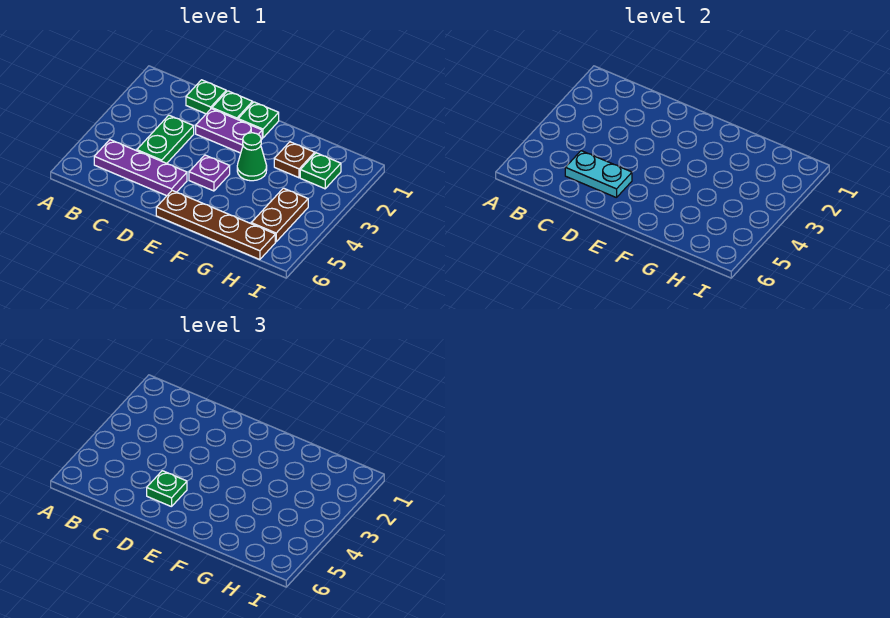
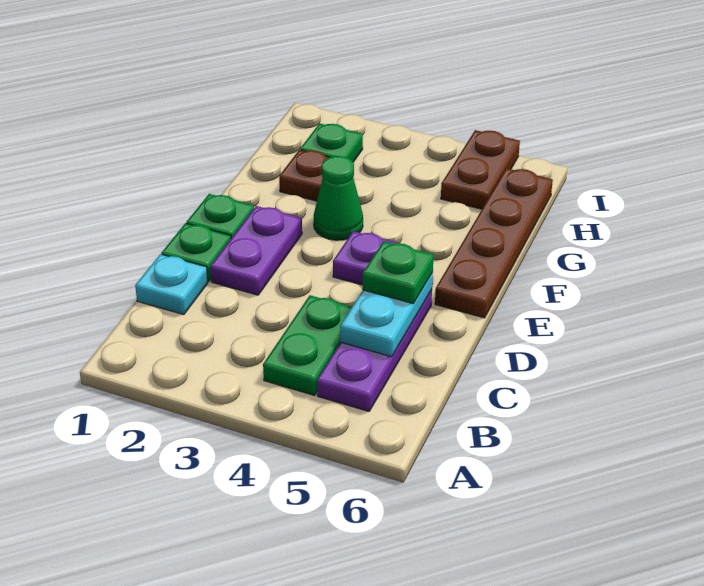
green plate C1 level 1 -> cyan plate C1 level 1
green plate C3:C4 level 1 -> green plate B4:C4 level 1
brown plate H4:H5 level 1 -> brown plate H5:I5 level 1

